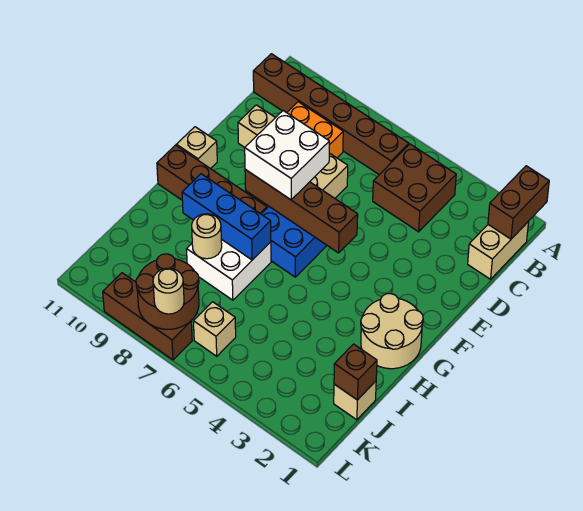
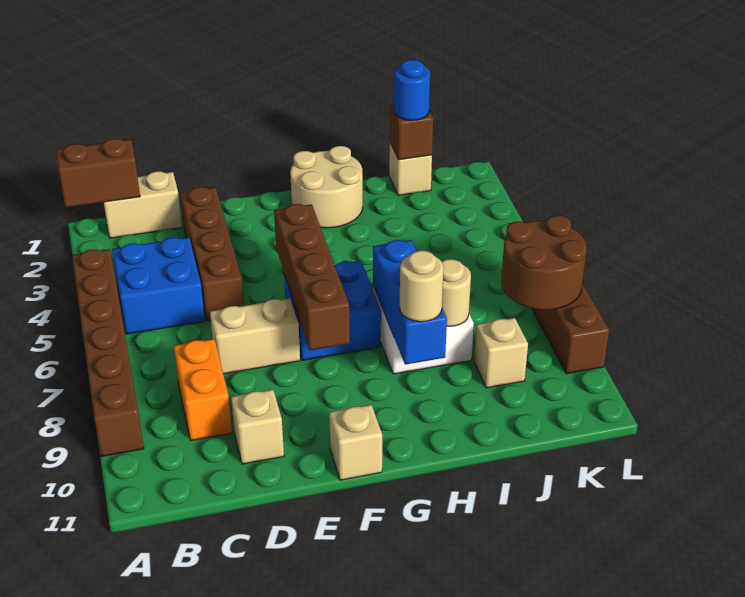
brown brick B4:C5 level 1 -> blue brick B4:C5 level 1
brown brick B6:B11 level 1 -> brown brick A4:A9 level 1
white brick E7:F8 level 3 -> none
brown brick G8:G11 level 1 -> brown brick D2:D5 level 1
none -> blue round brick J1 level 3
tan brick K6 level 1 -> tan brick J9 level 1
tan round brick L7 level 3 -> tan round brick H9 level 3

